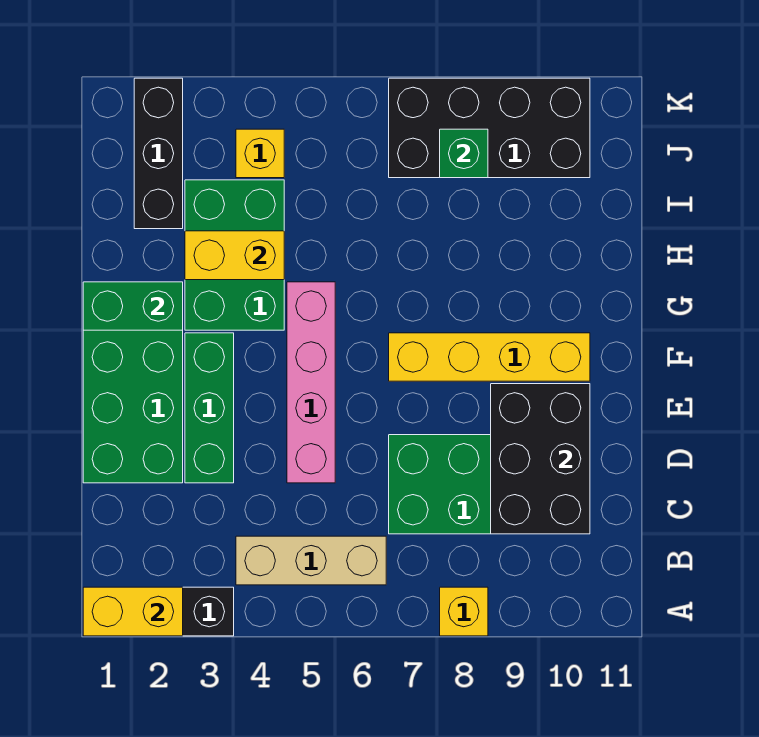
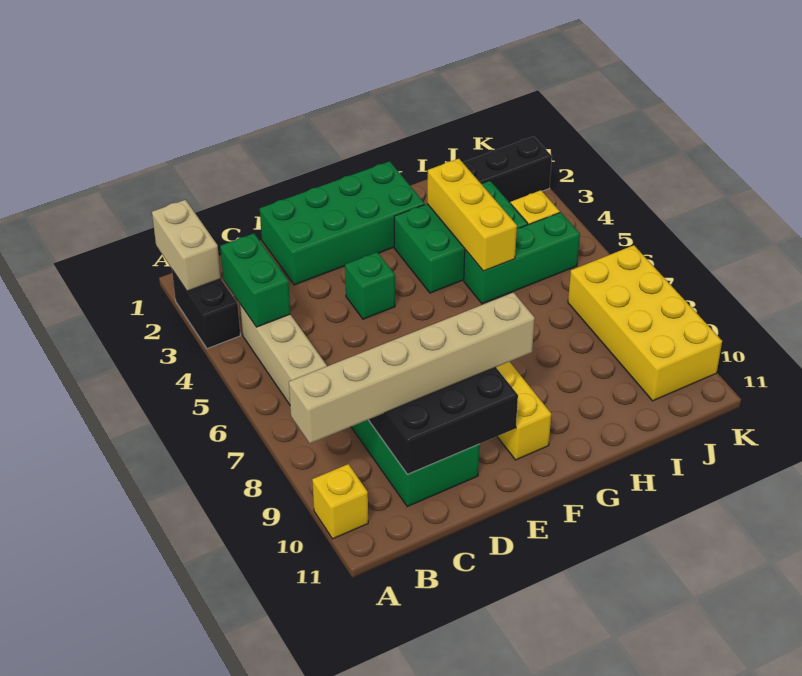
yellow brick A1:A2 level 2 -> tan brick A1:A2 level 2
yellow brick A8 level 1 -> yellow brick A10 level 1
none -> tan brick A9:F9 level 3
green brick D3:F3 level 1 -> green brick H5:J5 level 1
pink brick D5:G5 level 1 -> none
green brick G1:G2 level 2 -> green brick B3:B4 level 2
yellow brick H3:H4 level 2 -> yellow brick H3:H5 level 2
black brick J7:K10 level 1 -> yellow brick J7:K10 level 1
green brick J8 level 2 -> green brick E4 level 1

